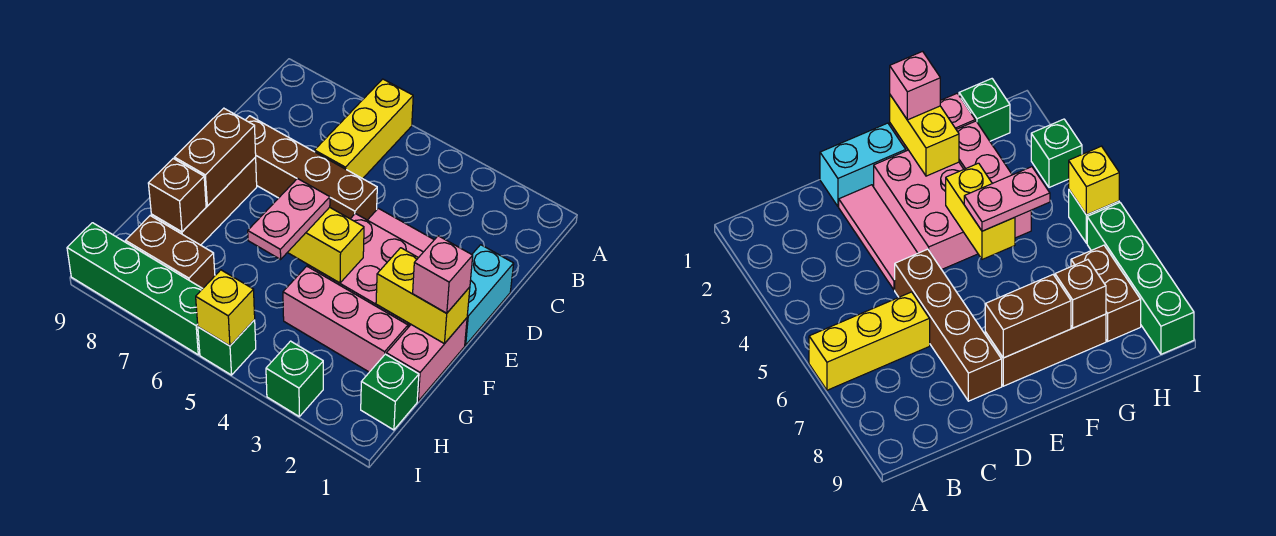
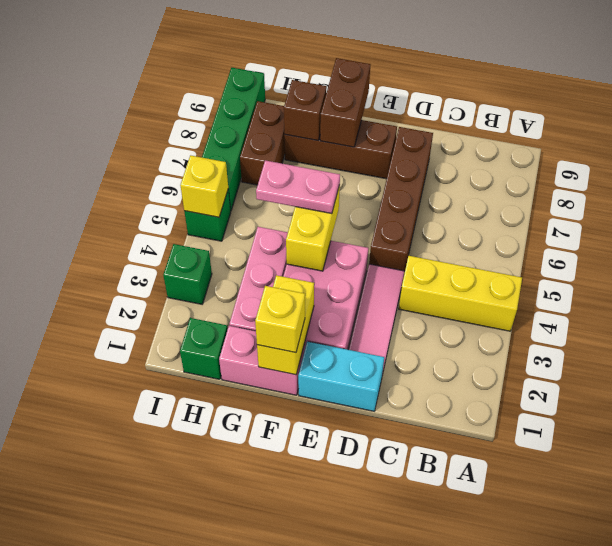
yellow brick A6:C6 level 1 -> yellow brick A4:C4 level 1
brown brick E8:F8 level 2 -> brown brick F8:F9 level 2
pink brick F1 level 3 -> yellow brick F1 level 3

